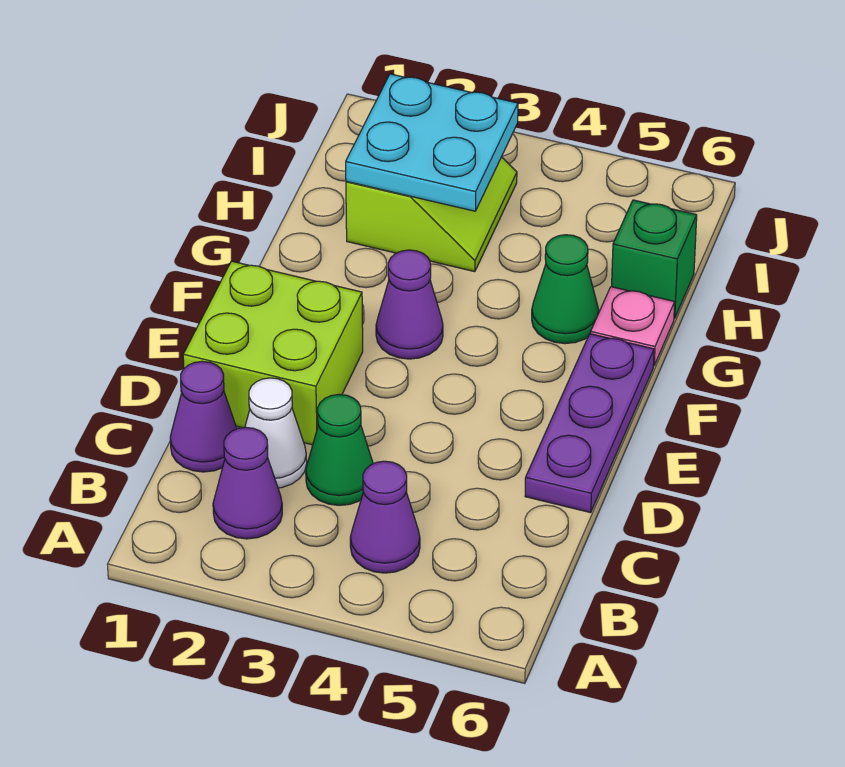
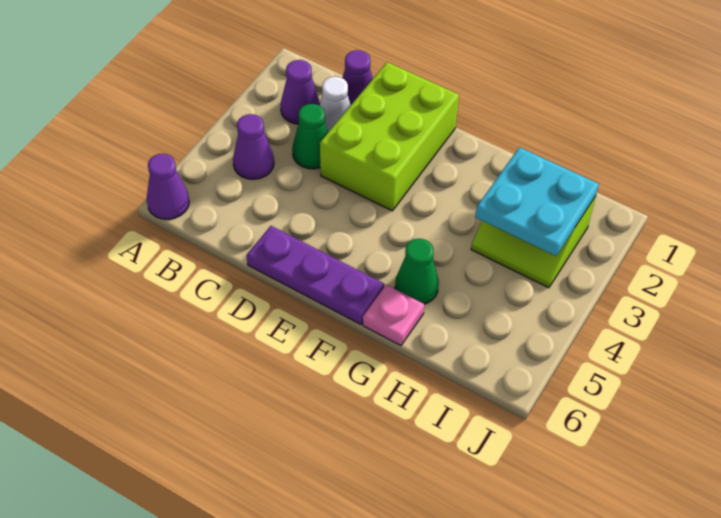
lime brick D1:E2 level 1 -> lime brick D1:E3 level 1
purple cone F3 level 1 -> purple cone A6 level 1
green brick H6 level 1 -> none

